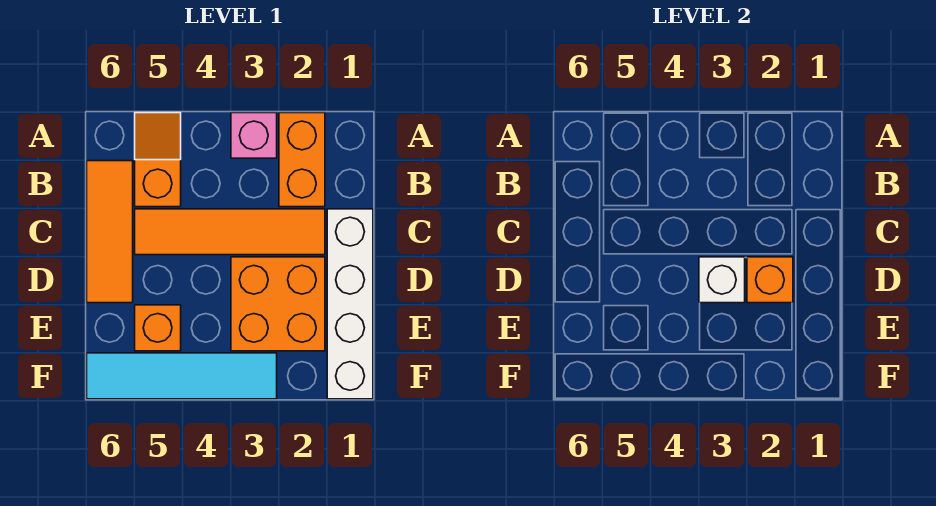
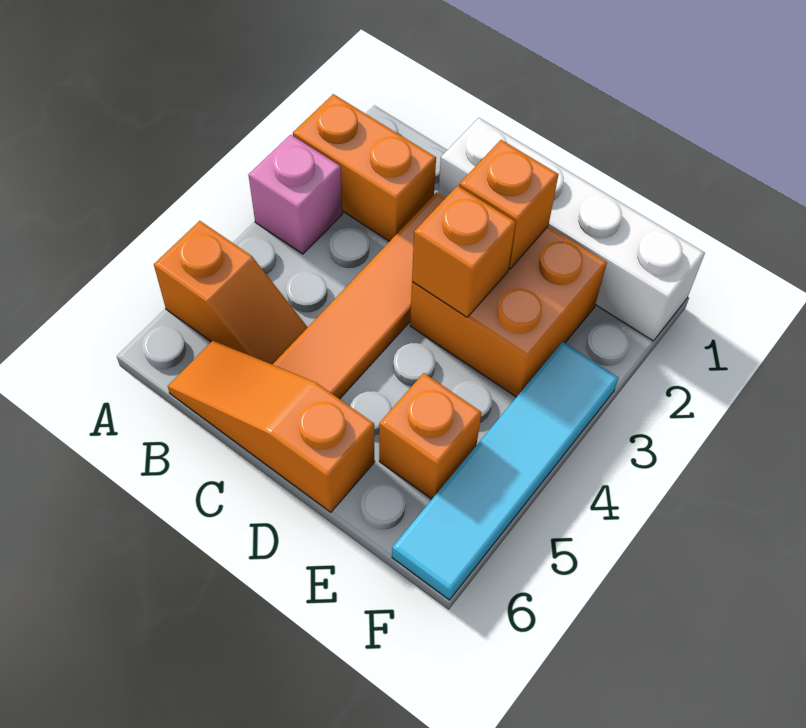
orange slope A5:B5 level 1 top B -> orange slope A5:B5 level 1 top A
orange tile B6:D6 level 1 -> orange slope B6:D6 level 1 top D
white brick D3 level 2 -> orange brick D3 level 2

